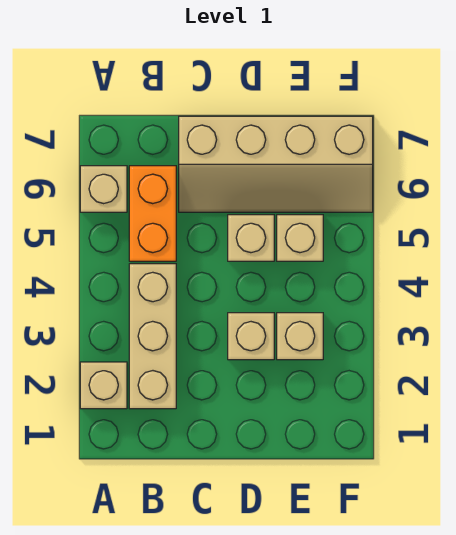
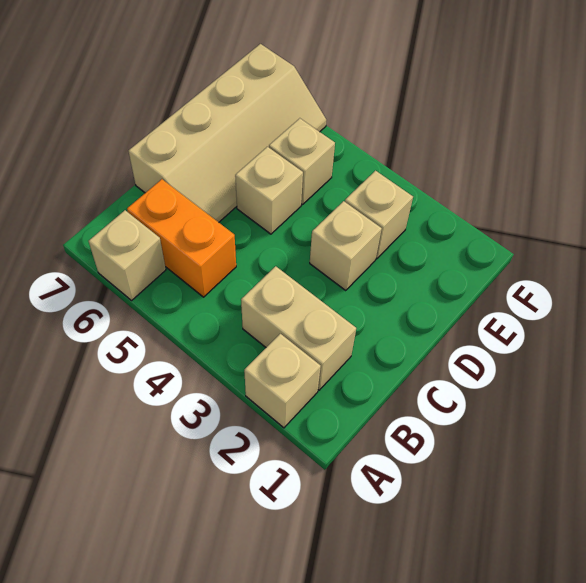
tan brick B2:B4 level 1 -> tan brick B2:B3 level 1

